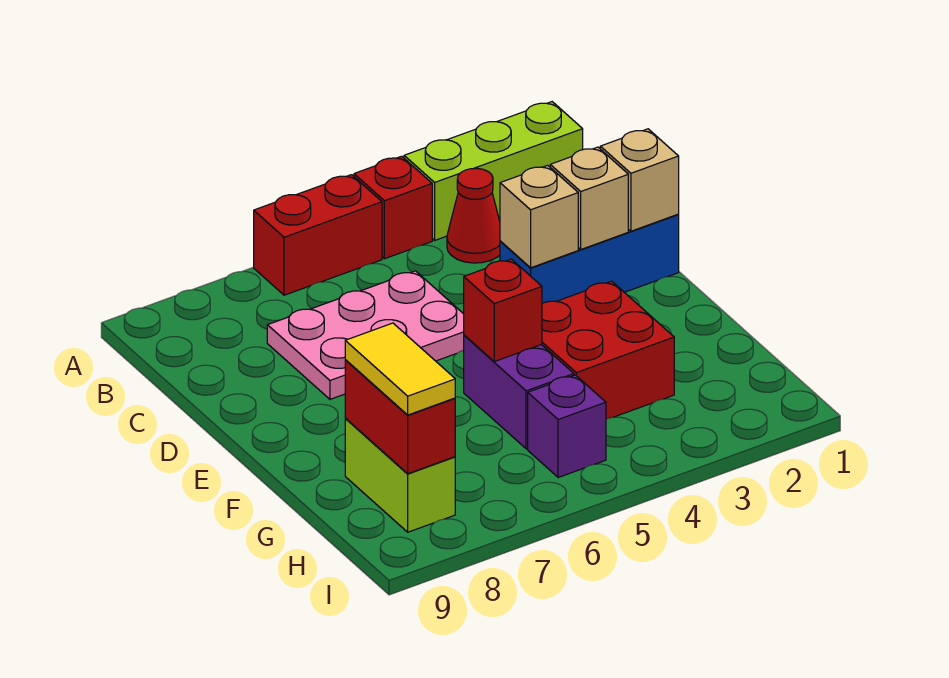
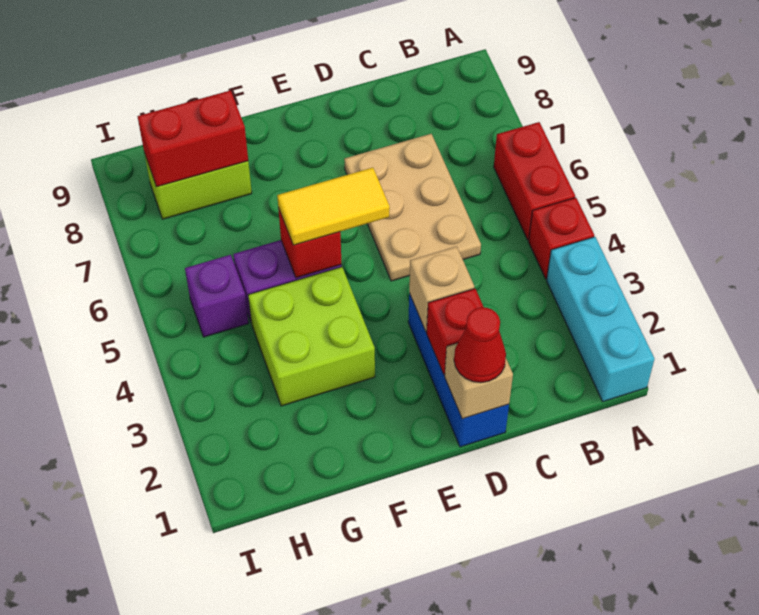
lime brick A1:A3 level 1 -> cyan brick A1:A3 level 1
red cone B3 level 1 -> red cone D1 level 3
pink plate C5:D7 level 1 -> tan plate C5:D7 level 1
tan brick D2 level 2 -> red brick D2 level 2
red brick F3:G4 level 1 -> lime brick F3:G4 level 1
yellow tile G8:H8 level 3 -> yellow tile E5:F5 level 3

